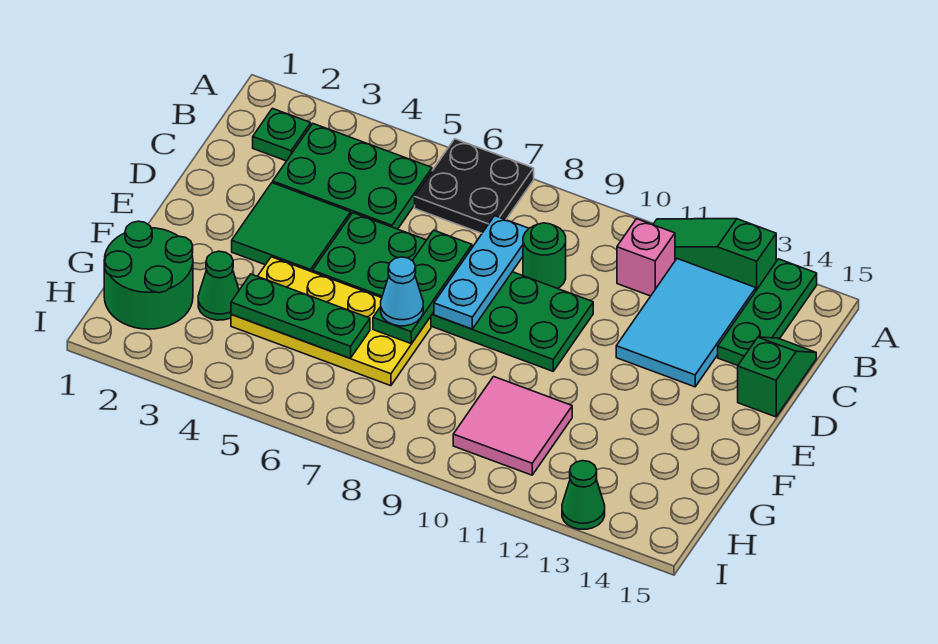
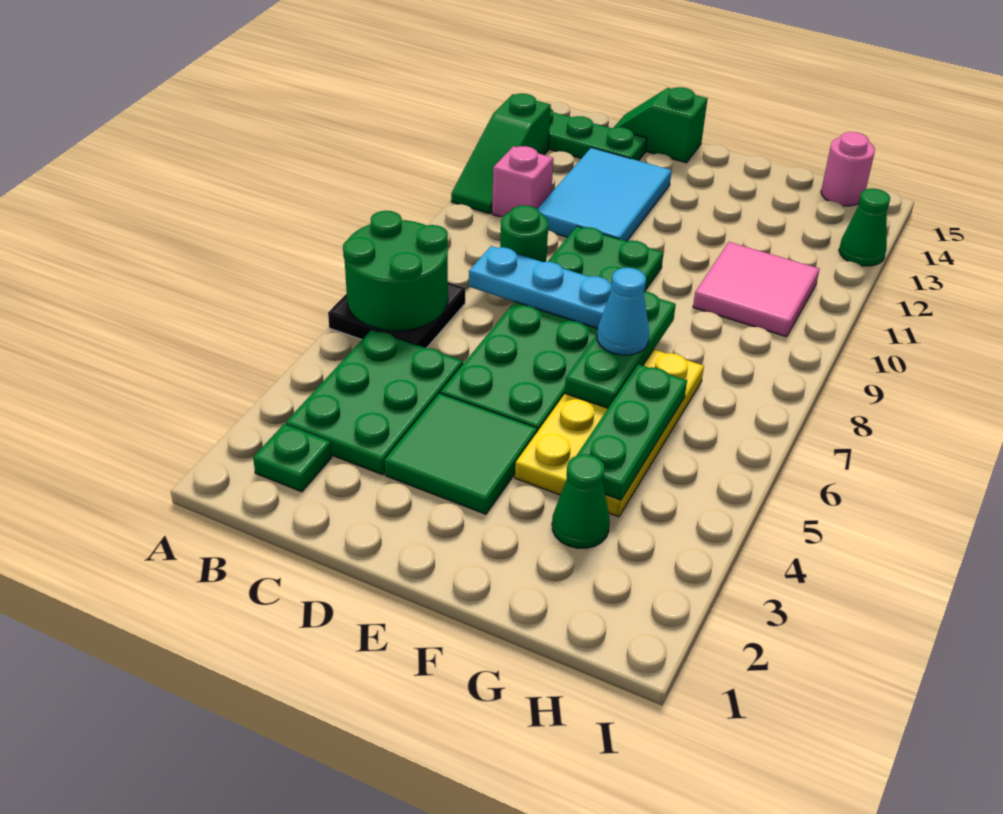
cyan tile B12:D13 level 1 -> cyan tile C11:D13 level 1
green plate D7:F7 level 2 -> green plate F6:F8 level 2
green round brick G1:H2 level 1 -> green round brick A6:B7 level 2
none -> pink round brick H15 level 1

